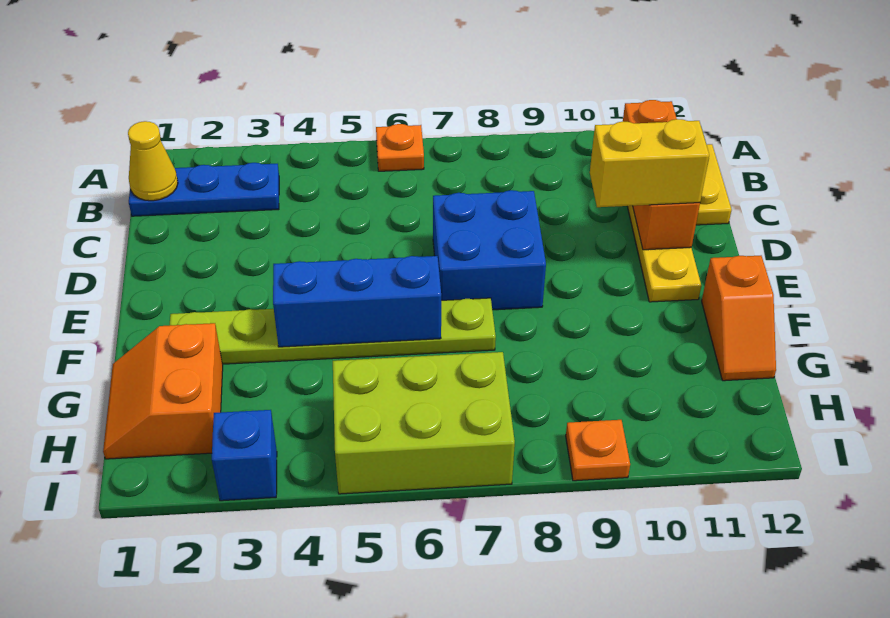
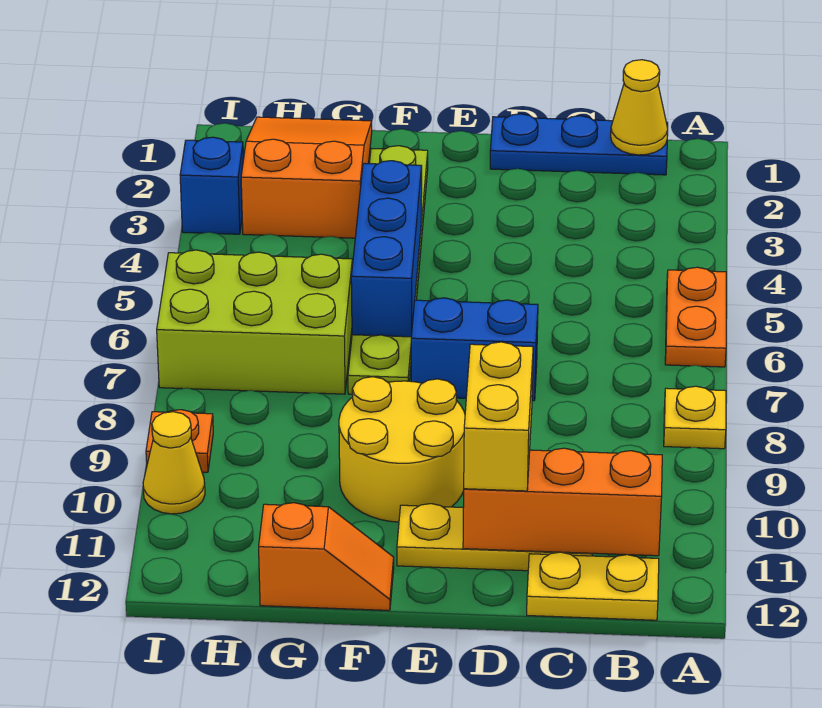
orange plate A6 level 1 -> orange plate A5:A6 level 1
none -> yellow plate A8 level 1
blue plate B1:B3 level 1 -> blue plate B1:D1 level 1
blue brick D7:E8 level 1 -> blue brick D7:E7 level 1
none -> yellow round brick E9:F10 level 1
orange slope F12:G12 level 1 top F -> orange slope F12:G12 level 1 top G
orange slope G1:H2 level 1 top 2 -> orange slope G1:H3 level 1 top 3
lime brick H5:I7 level 1 -> lime brick G6:I7 level 1
none -> yellow cone I10 level 1

